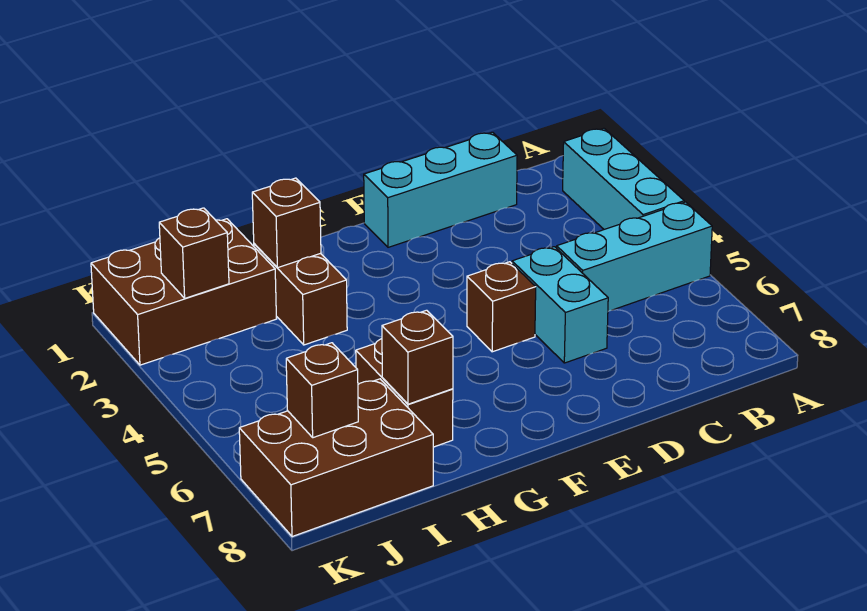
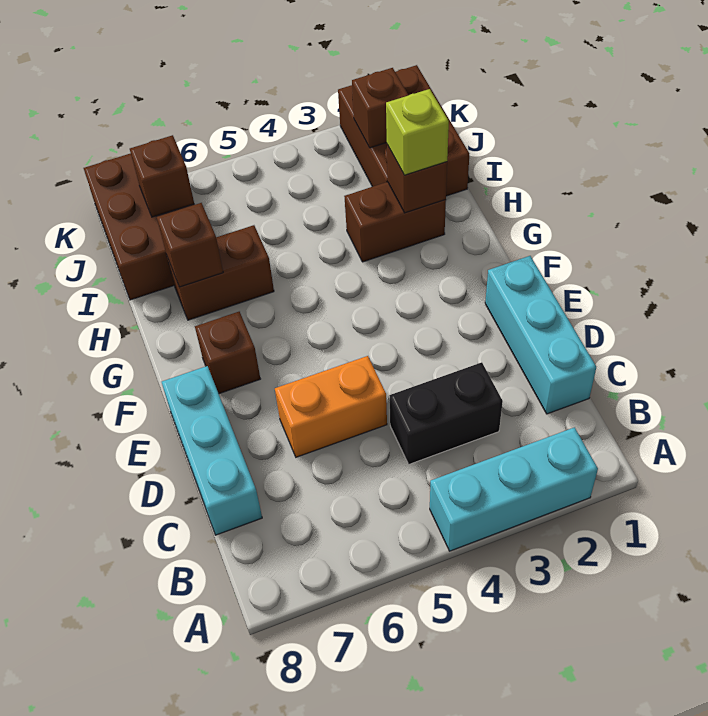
cyan brick A5:C5 level 1 -> cyan brick C8:E8 level 1
none -> black brick C3:C4 level 1
cyan brick D5:D6 level 1 -> orange brick D5:D6 level 1
brown brick E5 level 1 -> brown brick F7 level 1
none -> lime brick H2 level 3

